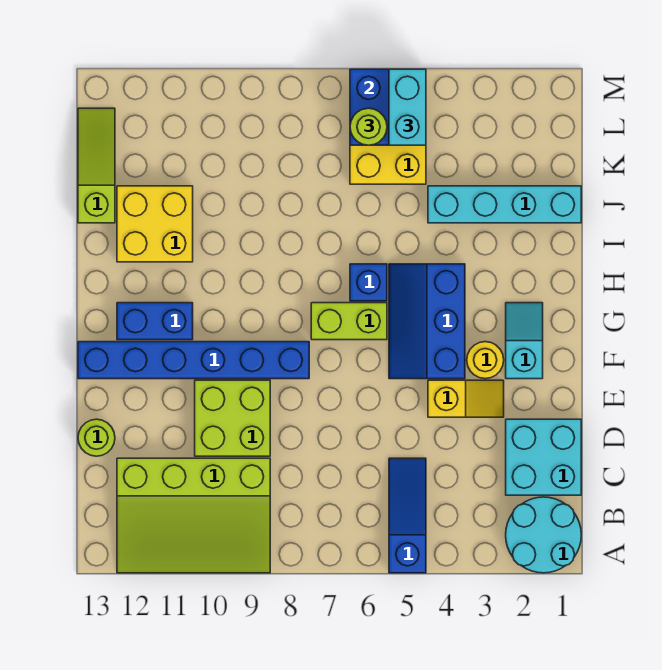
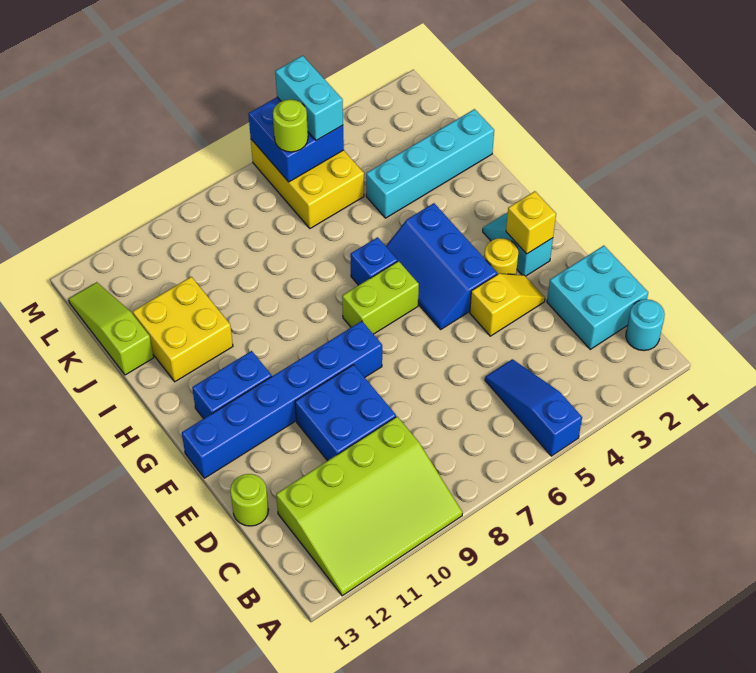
cyan round brick A1:B2 level 1 -> cyan round brick B1 level 1
lime brick D9:E10 level 1 -> blue brick D9:E10 level 1
none -> yellow brick F2 level 2

